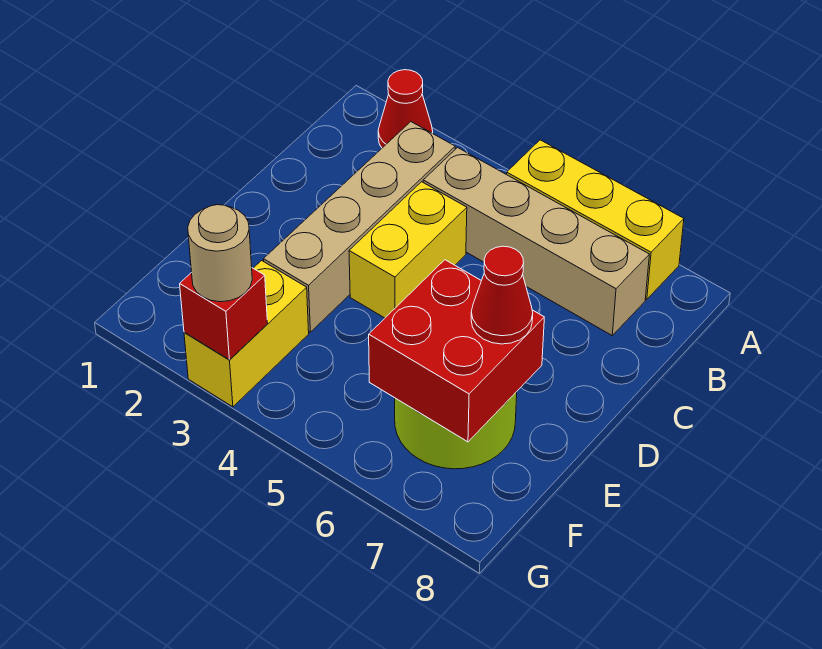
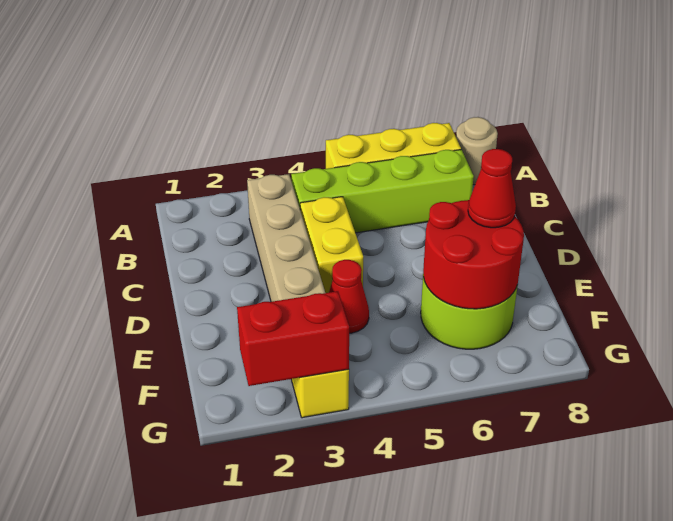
red cone A2 level 1 -> red cone E4 level 1
tan brick B4:B7 level 1 -> lime brick B4:B7 level 1
red brick E6:F7 level 2 -> red round brick E6:F7 level 2
red brick G3 level 2 -> red brick G2:G3 level 2
tan round brick G3 level 3 -> tan round brick A8 level 1

